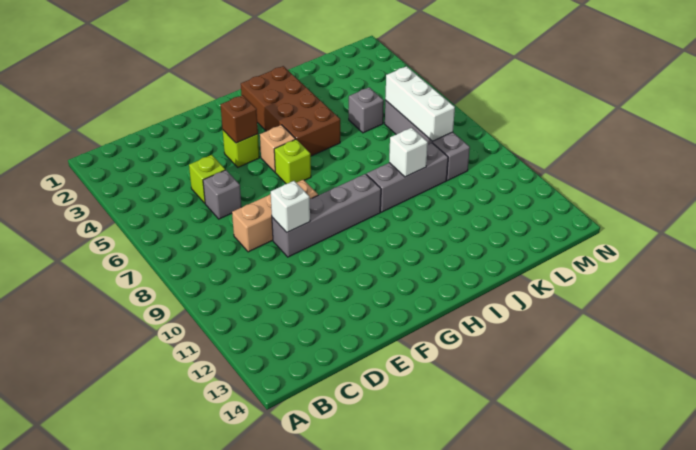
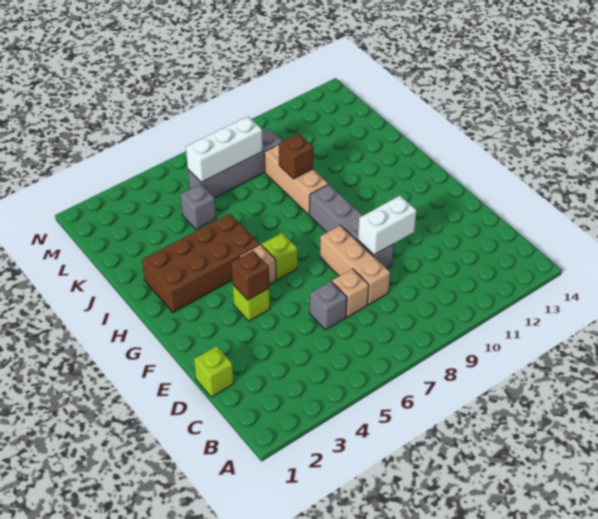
lime brick D5 level 1 -> lime brick D1 level 1
none -> tan brick D7 level 1
white brick E9 level 2 -> white brick E9:E10 level 2
grey brick I9:K9 level 1 -> tan brick I9:K9 level 1
white brick J9 level 2 -> brown brick J9 level 2

